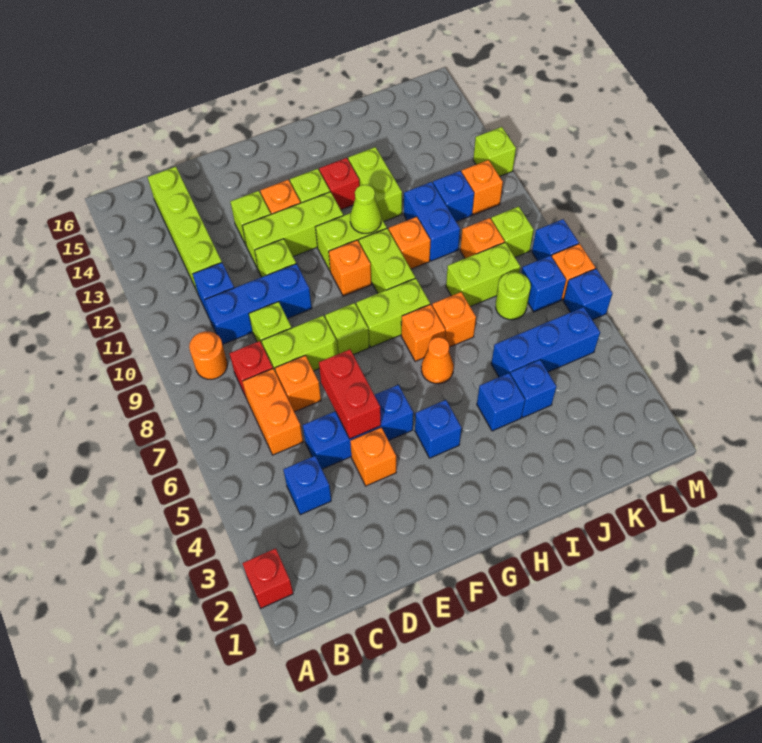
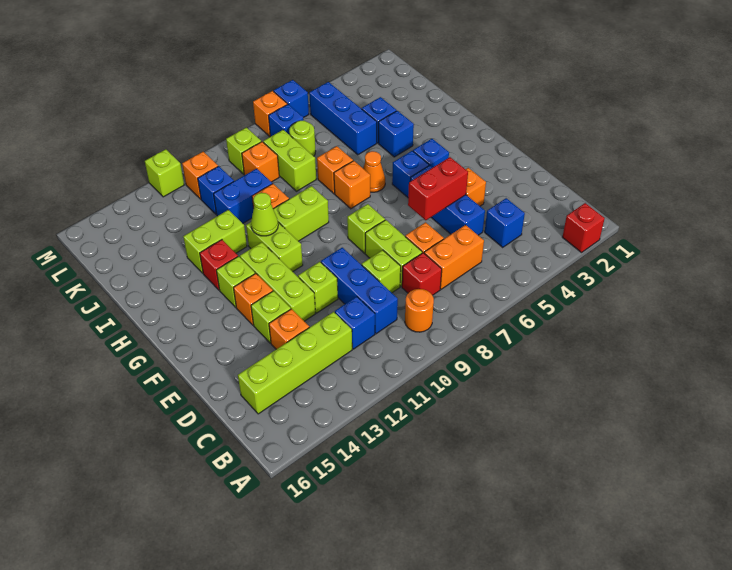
lime brick G8:H8 level 1 -> none
orange brick G10 level 1 -> orange brick D13 level 1
blue brick M8 level 1 -> blue brick G5 level 1

